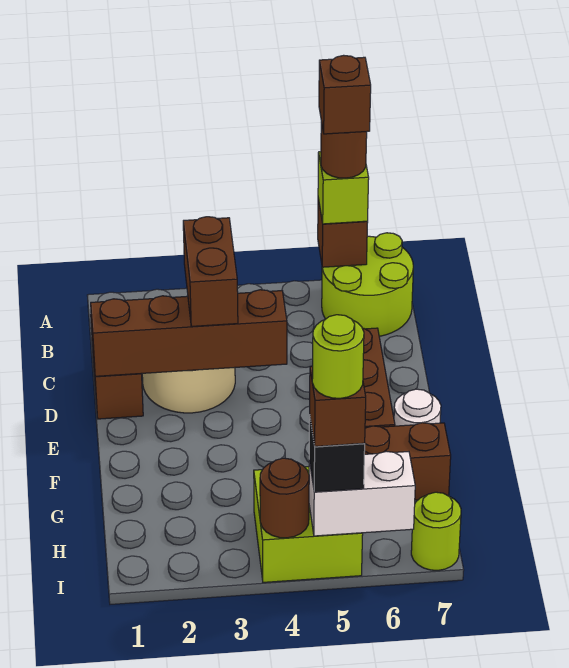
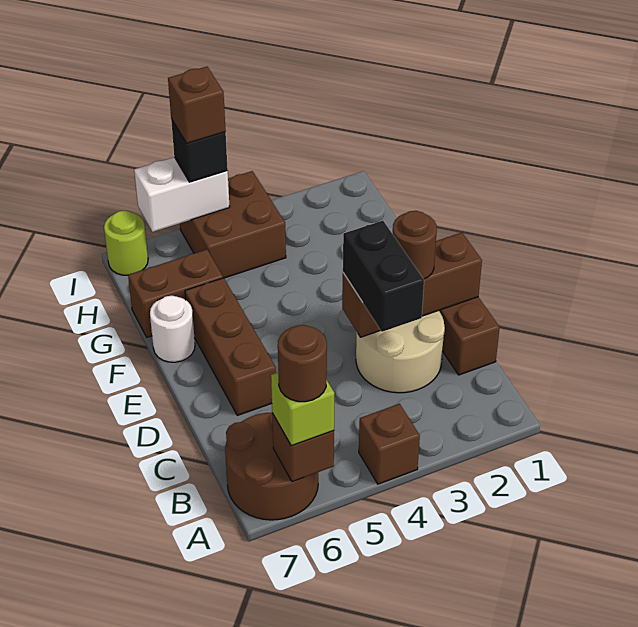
lime round brick A6:B7 level 1 -> brown round brick A6:B7 level 1
brown brick A6 level 5 -> brown brick A4 level 1
brown brick C3:D3 level 3 -> black brick C3:D3 level 3
brown brick D1:D4 level 2 -> brown brick D1:D3 level 2
lime brick H4:I5 level 1 -> brown brick H4:I5 level 1
brown round brick I4 level 2 -> brown round brick D2 level 3
lime round brick I5 level 5 -> none

